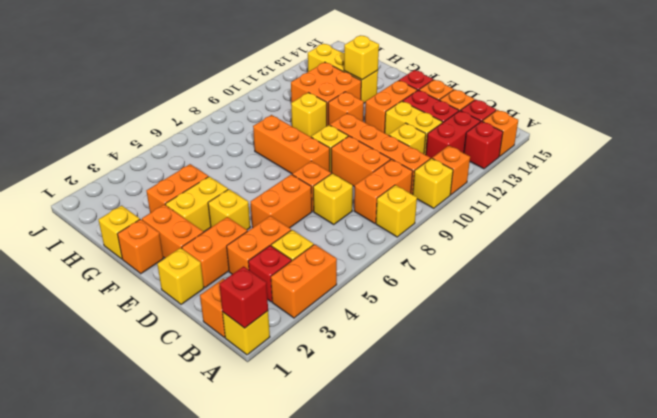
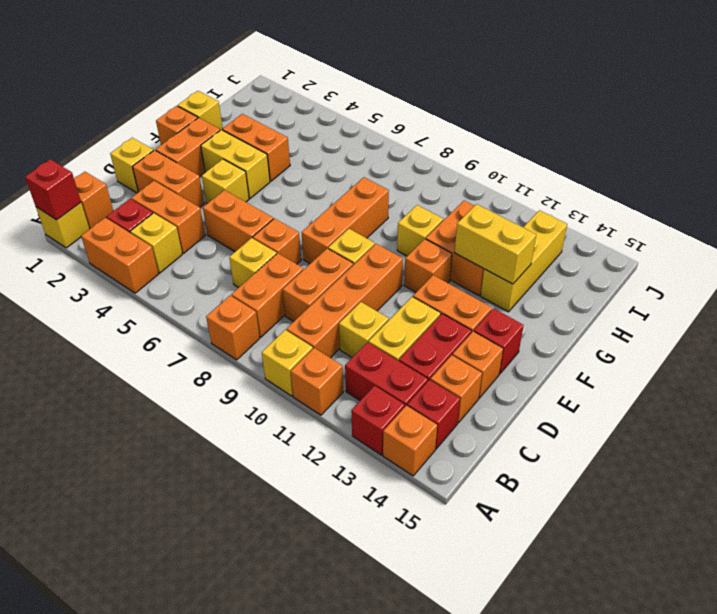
yellow brick A8 level 1 -> orange brick A8 level 1
orange brick B8:B9 level 1 -> orange brick B8:C8 level 1
yellow brick G13 level 2 -> yellow brick G12:G13 level 2

